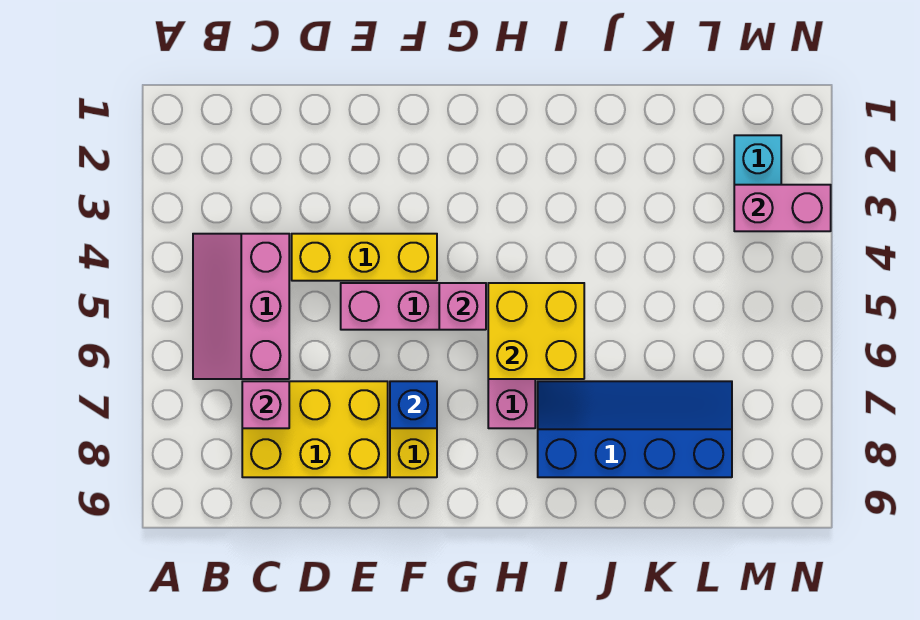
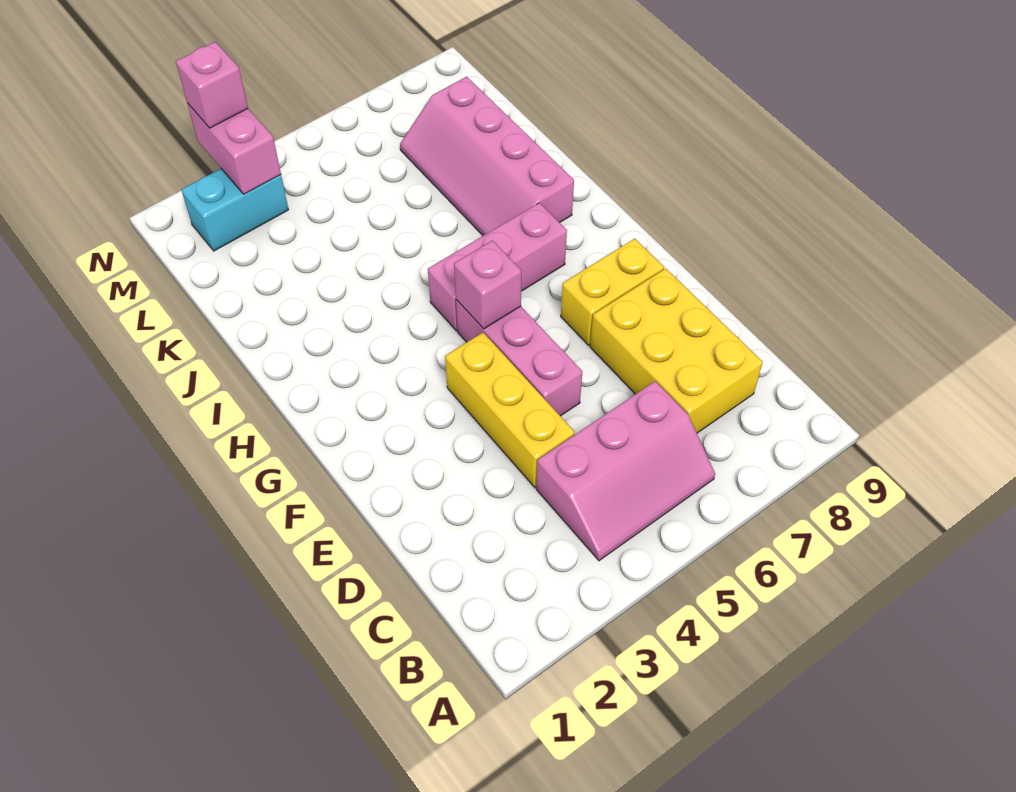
pink brick C7 level 2 -> pink brick N3 level 3
blue brick F7 level 2 -> none
yellow brick H5:I6 level 2 -> none
blue slope I7:L8 level 1 top 8 -> pink slope I7:L8 level 1 top 8

